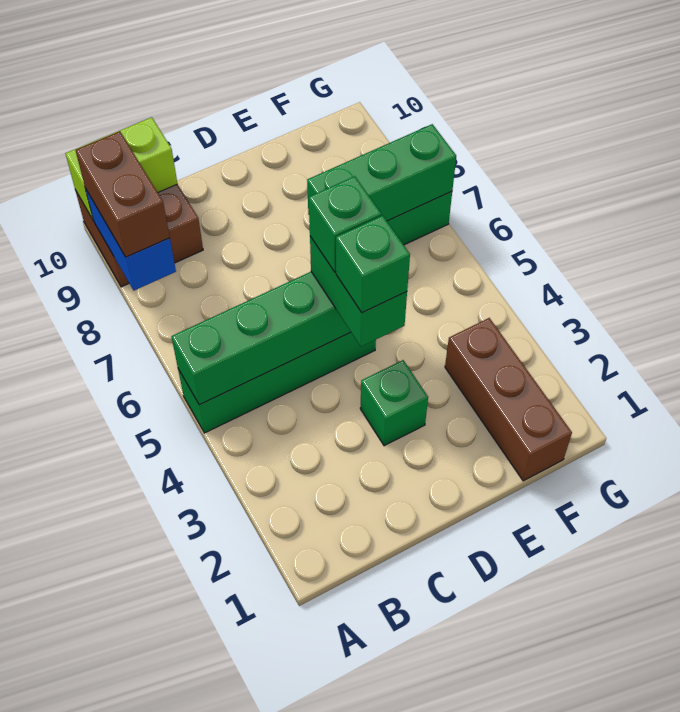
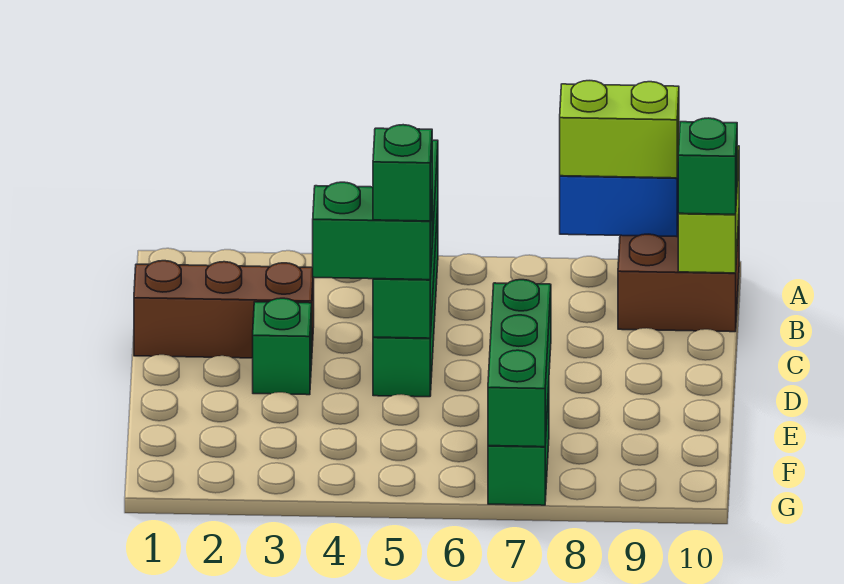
brown brick A8:A9 level 3 -> lime brick A8:A9 level 3
green brick D4 level 4 -> green brick B10 level 3
brown brick F1:F3 level 1 -> brown brick C1:C3 level 1

